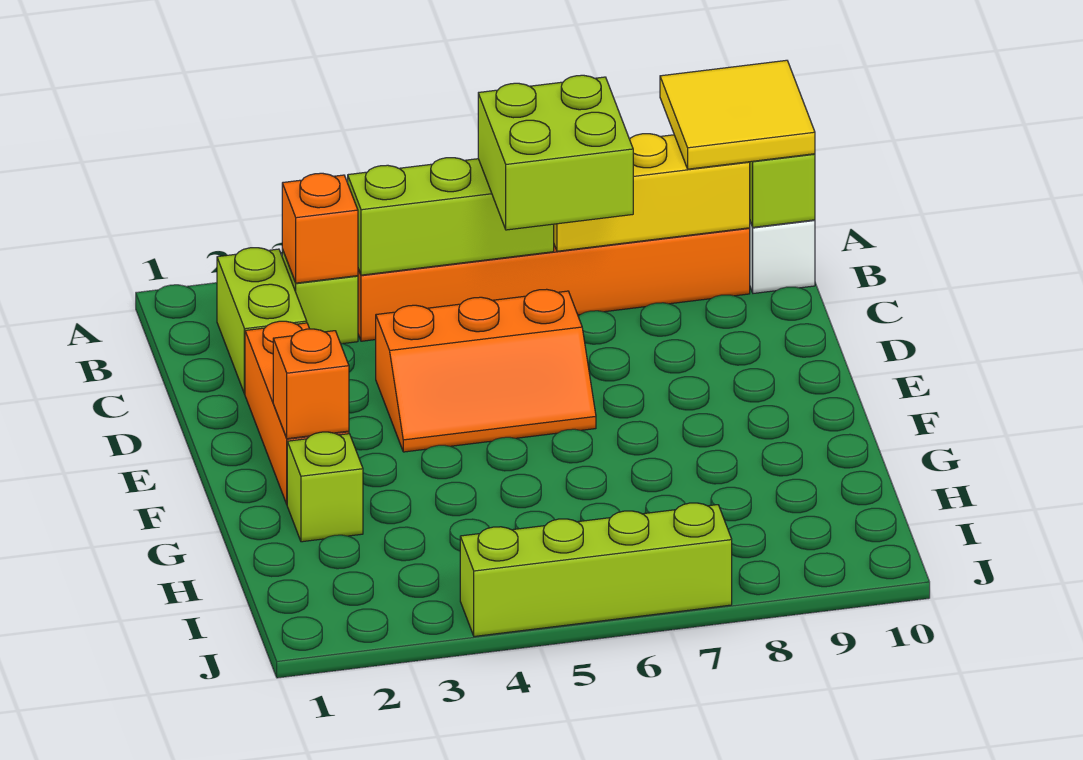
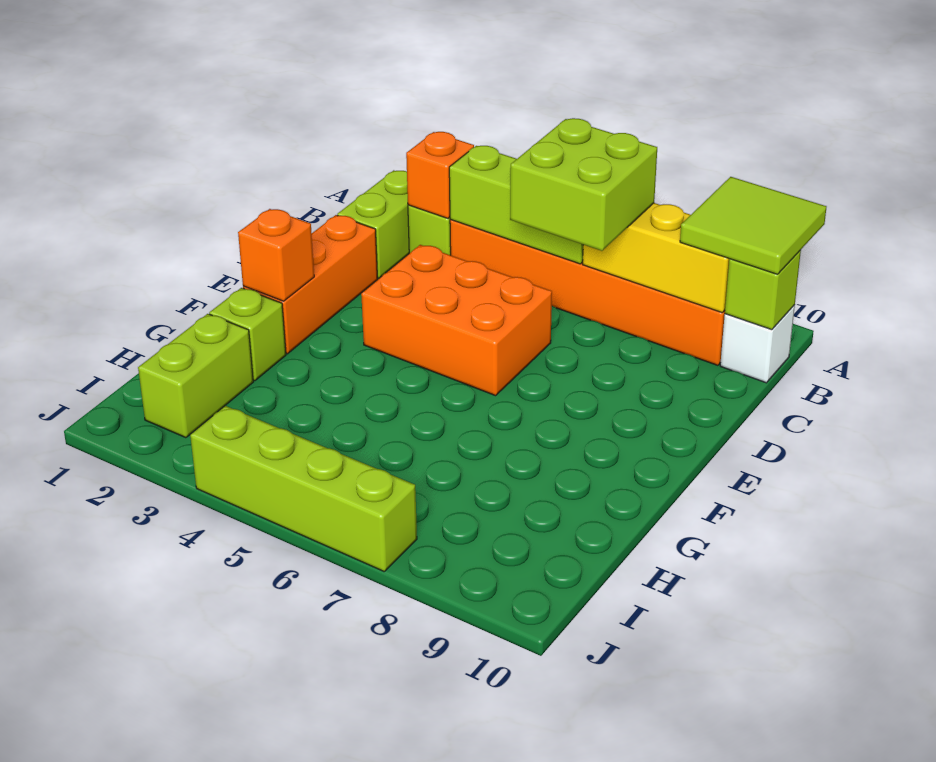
yellow tile A9:B10 level 3 -> lime tile A9:B10 level 3
orange slope D4:E6 level 1 top D -> orange brick D4:E6 level 1
none -> lime brick H2:I2 level 1

